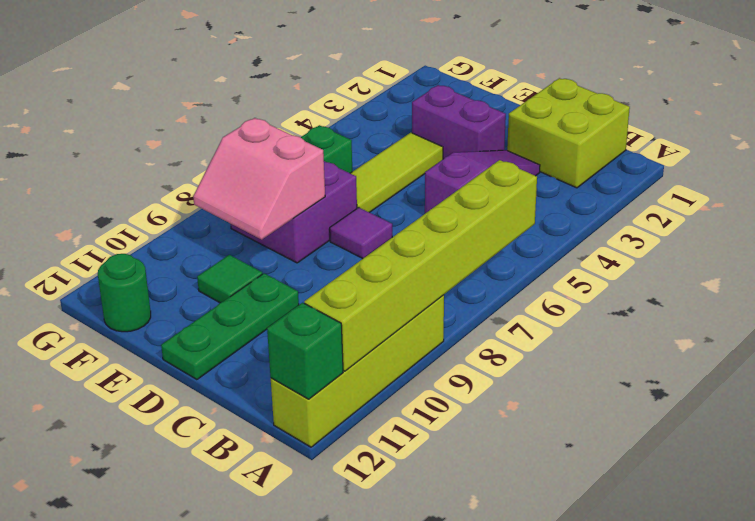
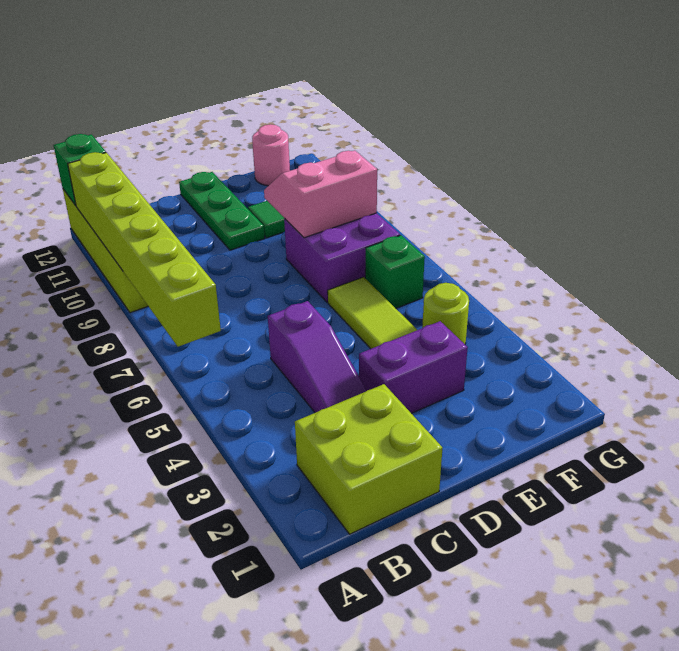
purple tile D7 level 1 -> none
none -> lime round brick F4 level 1
green round brick F12 level 1 -> pink round brick F12 level 1

